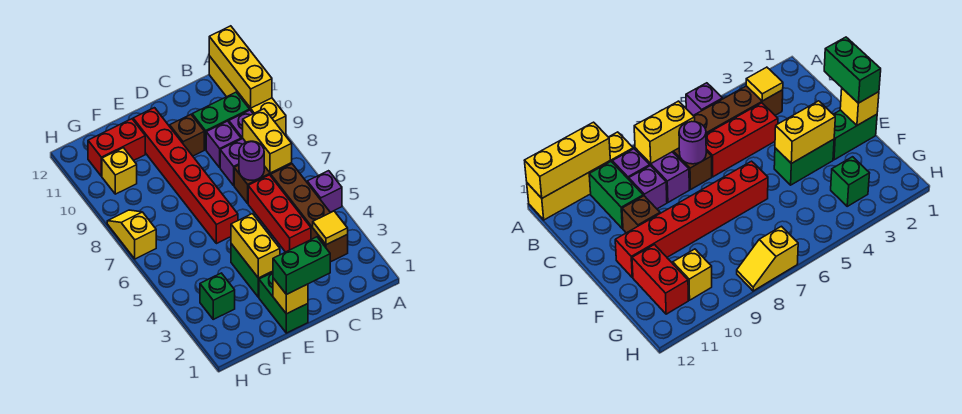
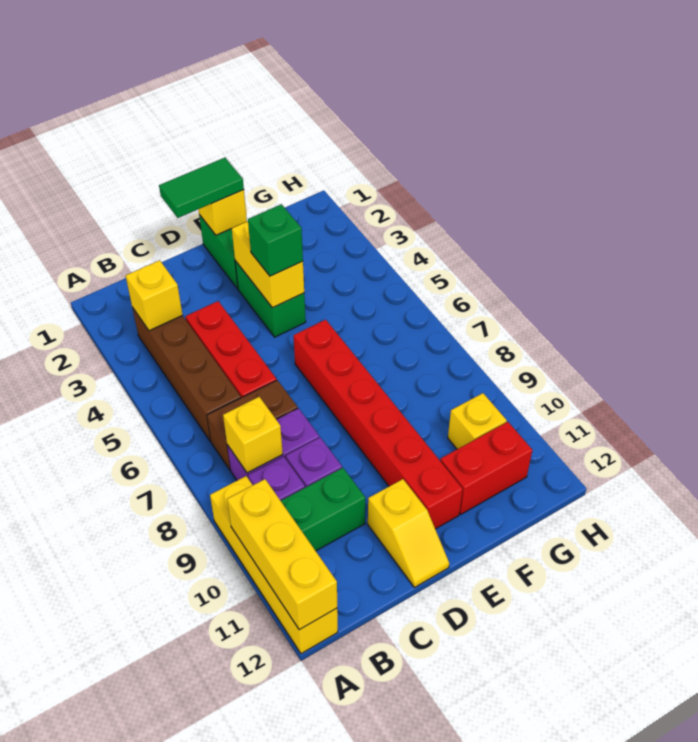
purple brick A5 level 1 -> none
yellow tile B3 level 2 -> yellow brick B3 level 2
yellow brick B7:B8 level 2 -> yellow brick B8 level 2
purple round brick C7 level 2 -> none
green brick D1:E1 level 3 -> green tile D1:E1 level 3
brown brick D10 level 1 -> none
green brick G3 level 1 -> green brick E4 level 3
yellow slope H7:H8 level 1 top 7 -> yellow slope D11:D12 level 1 top 11

